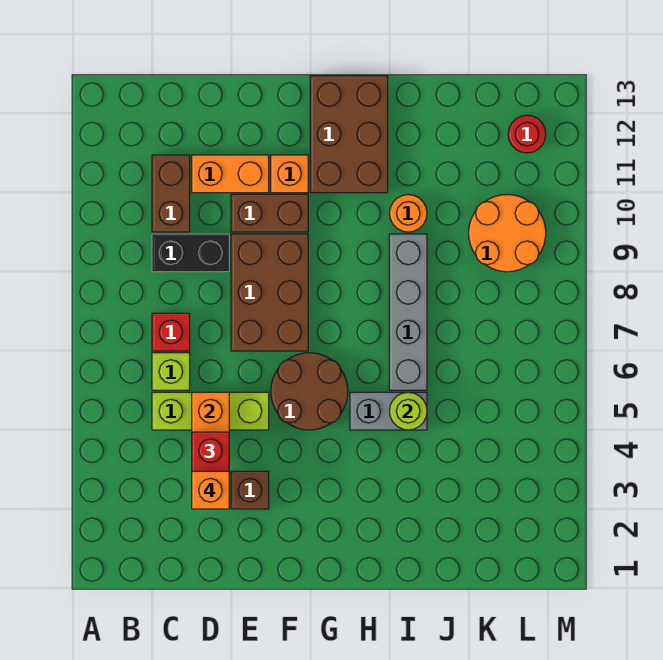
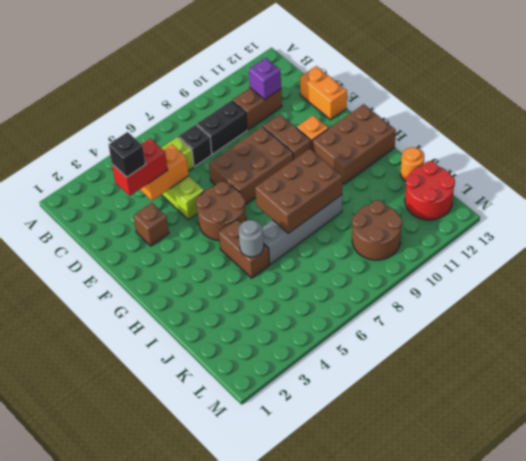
red brick C7 level 1 -> black brick C7 level 1
black brick C9:D9 level 1 -> black brick C8:C9 level 1
none -> purple brick C11 level 2
orange brick D3 level 4 -> black brick D3 level 4
orange brick D11:E11 level 1 -> orange brick D13:E13 level 1
grey brick H5:I5 level 1 -> brown brick H5:I5 level 1
none -> brown brick H7:I9 level 2
lime round brick I5 level 2 -> grey round brick I5 level 2
orange round brick I10 level 1 -> orange round brick J13 level 1
orange round brick K9:L10 level 1 -> brown round brick K9:L10 level 1
red round brick L12 level 1 -> red round brick K12:L13 level 1

